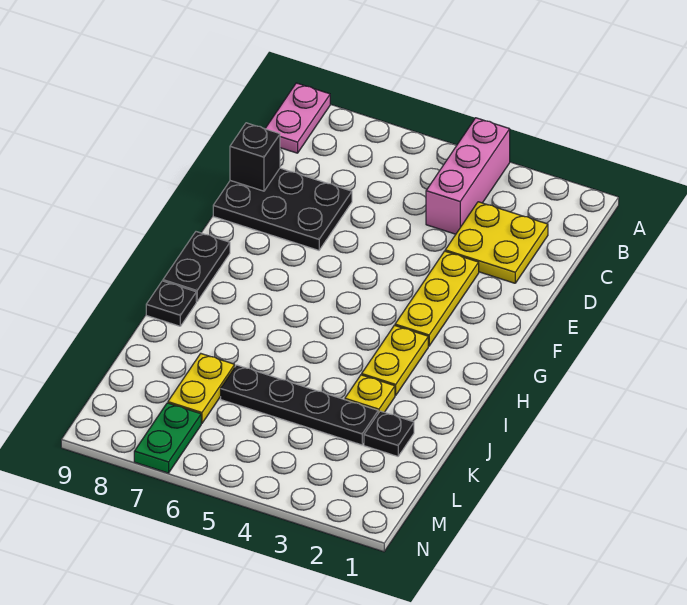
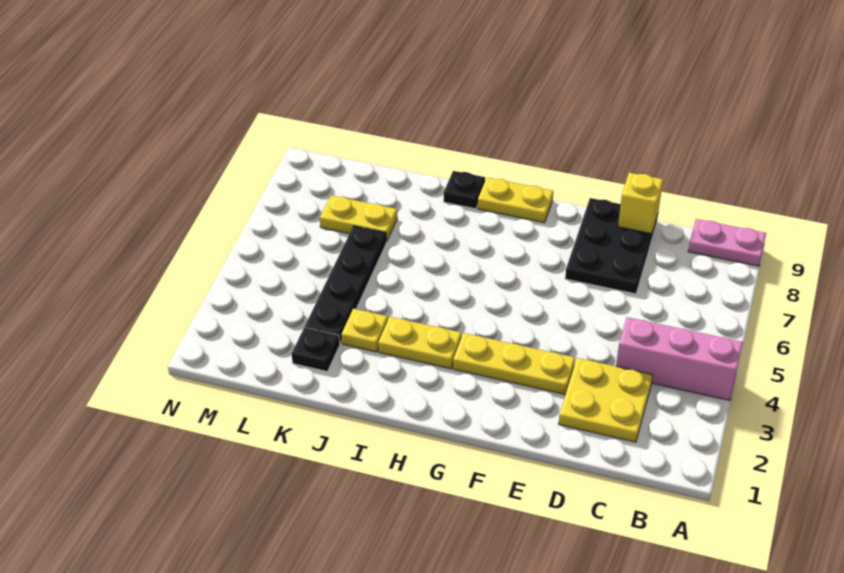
black brick D9 level 2 -> yellow brick D9 level 2
black plate G9:H9 level 1 -> yellow plate G9:H9 level 1
green plate M7:N7 level 1 -> none

